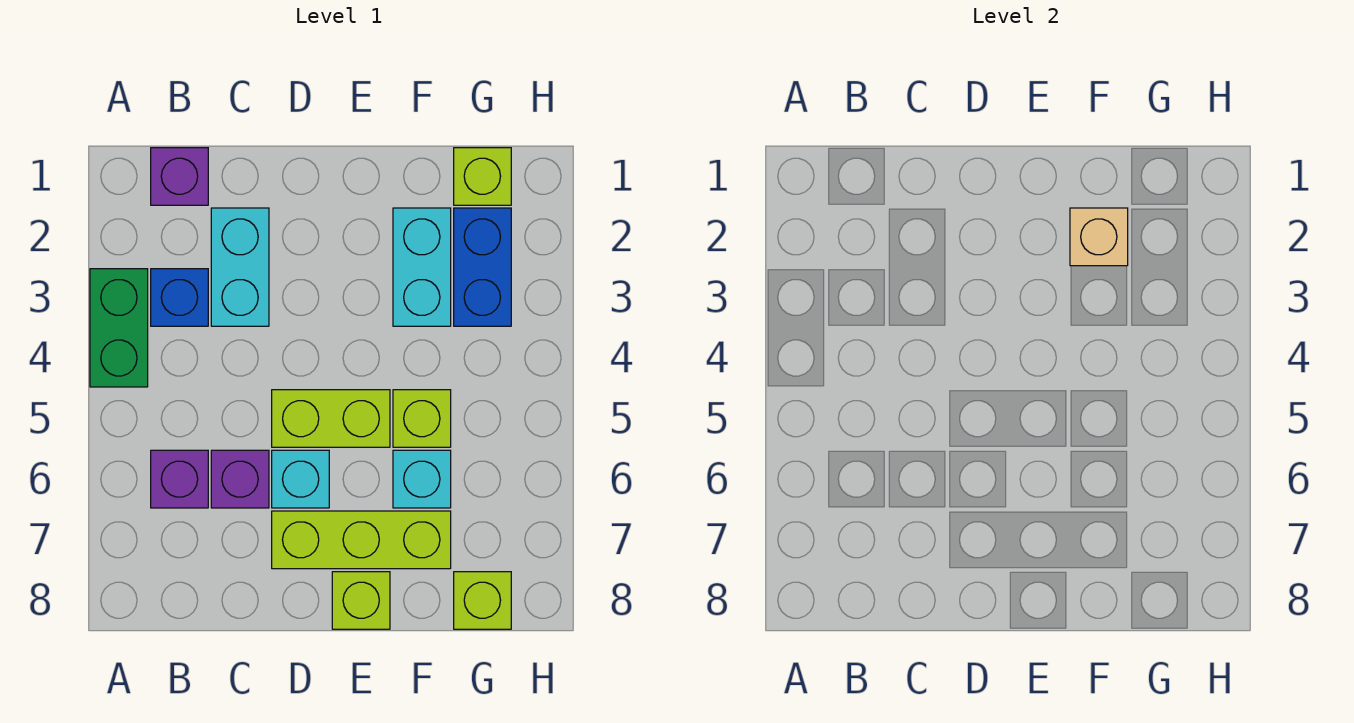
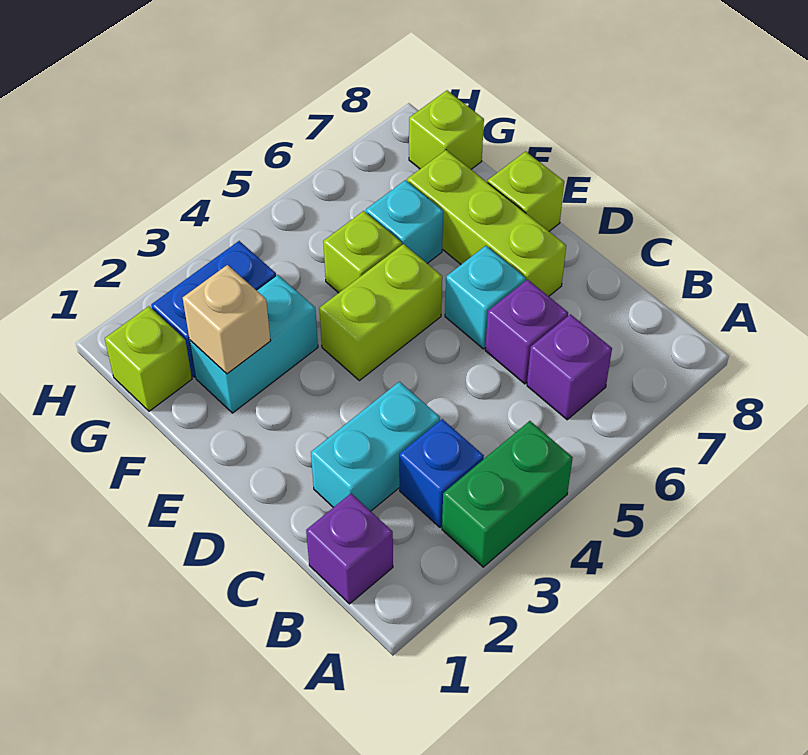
lime brick D5:E5 level 1 -> lime brick E4:E5 level 1

